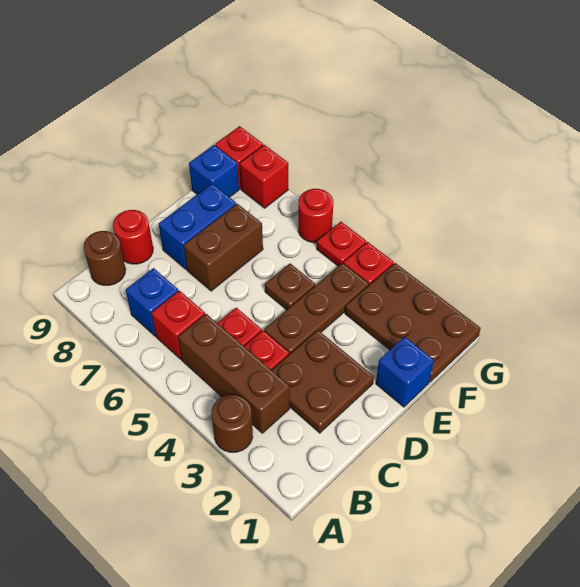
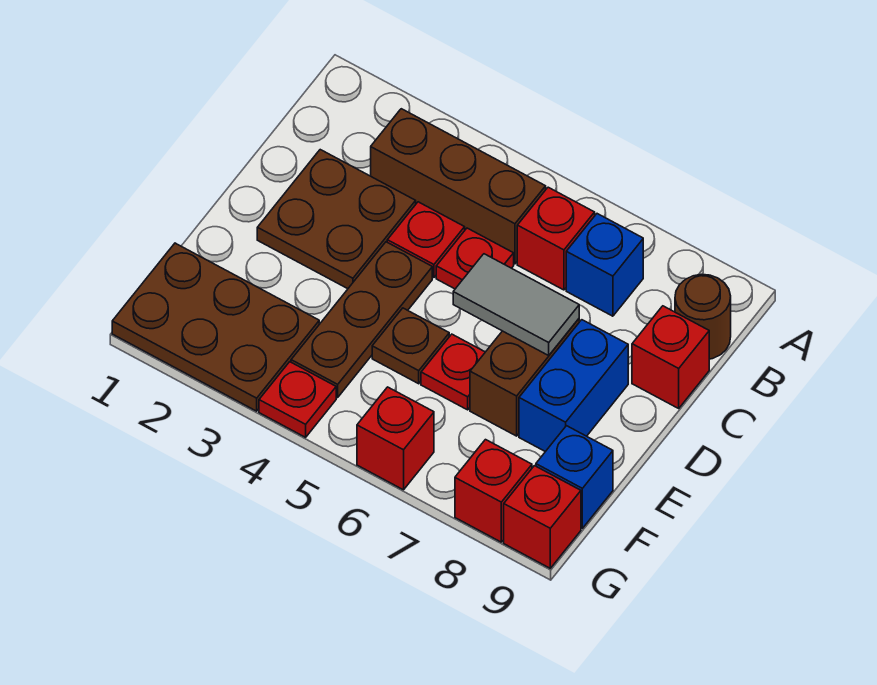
brown round brick A3 level 1 -> none
red round brick C9 level 1 -> red brick C9 level 1
none -> grey tile D6:D7 level 2
blue brick E1 level 1 -> none
red plate G5 level 1 -> red plate E6 level 1
red round brick G6 level 1 -> red brick G6 level 1

